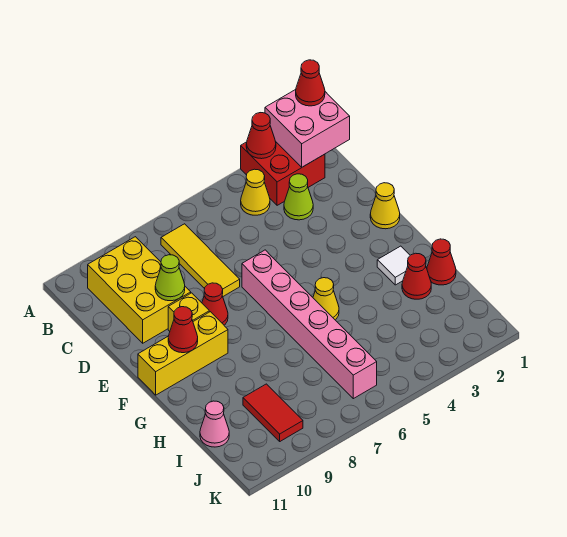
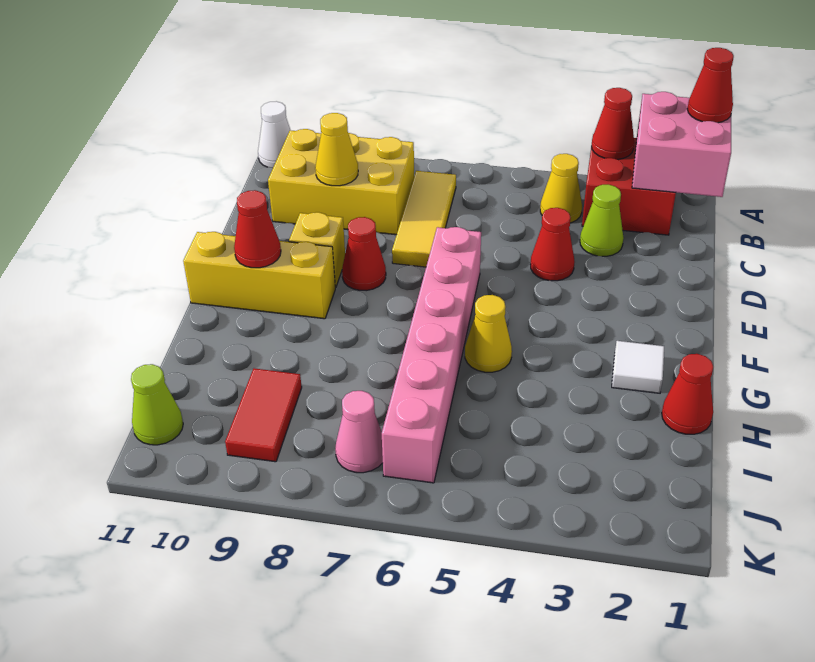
none -> white cone A11 level 1
yellow brick B9:D10 level 1 -> yellow brick B8:C10 level 1
lime cone D9 level 2 -> lime cone J11 level 1
yellow cone E1 level 1 -> yellow cone C9 level 2
red cone H2 level 1 -> red cone D4 level 1
pink cone I11 level 1 -> pink cone J7 level 1

